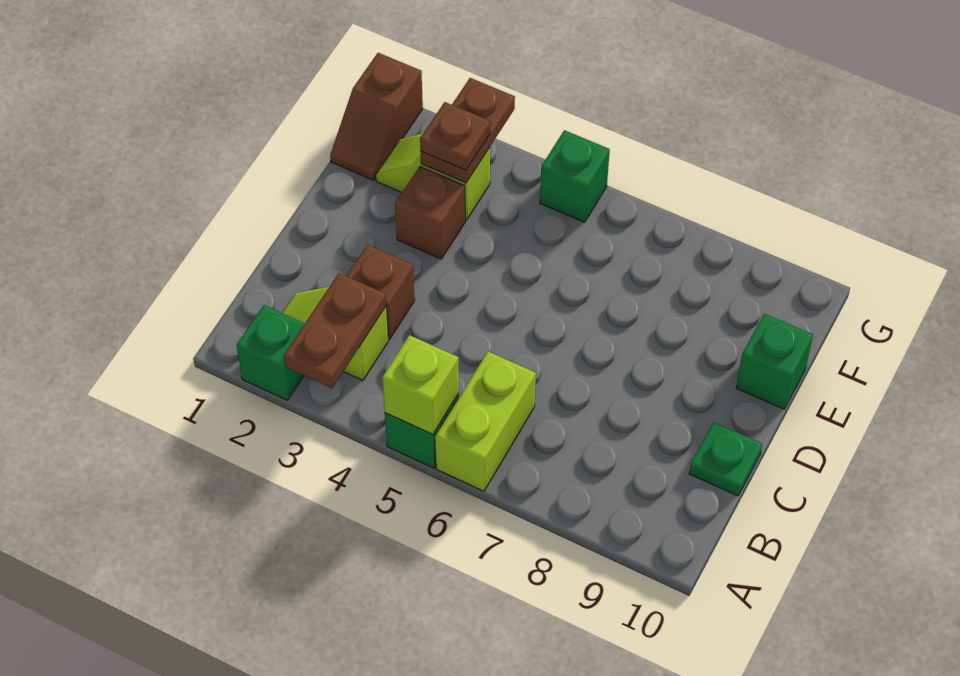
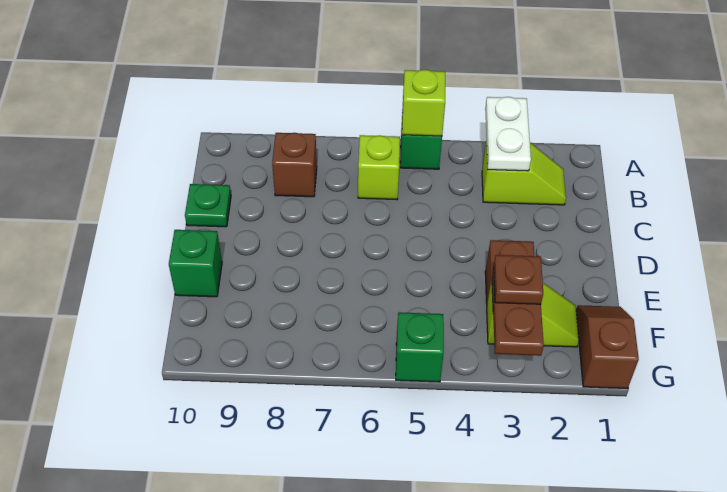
green brick A2 level 1 -> none
brown plate A3:B3 level 2 -> white plate A3:B3 level 2
lime brick A6:B6 level 1 -> lime brick B6 level 1
brown brick C3 level 1 -> brown brick B8 level 1

